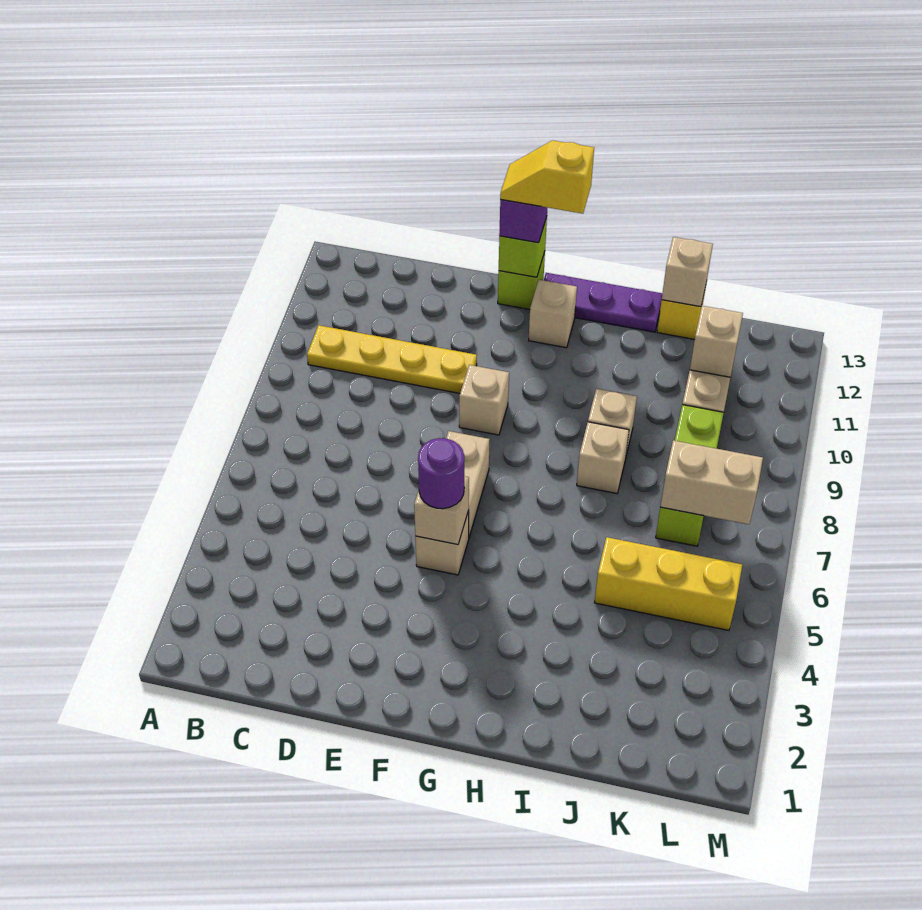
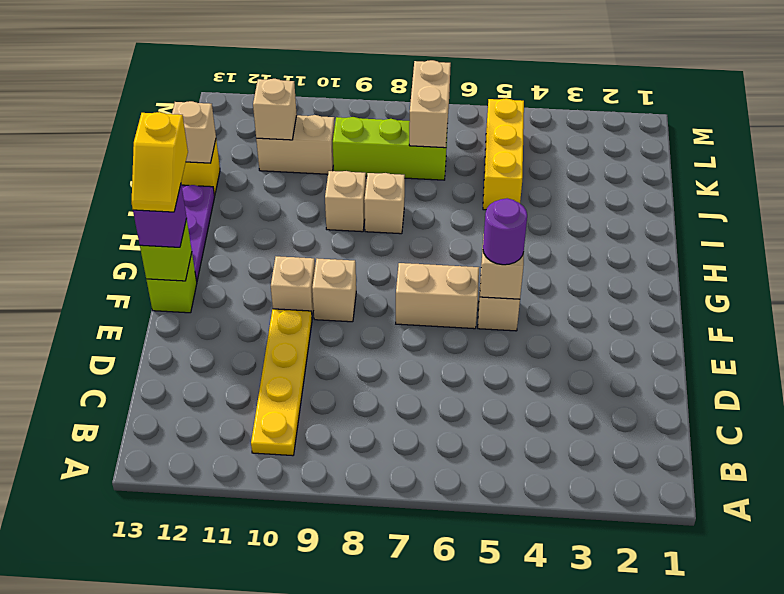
tan brick G12 level 1 -> tan brick F10 level 1

